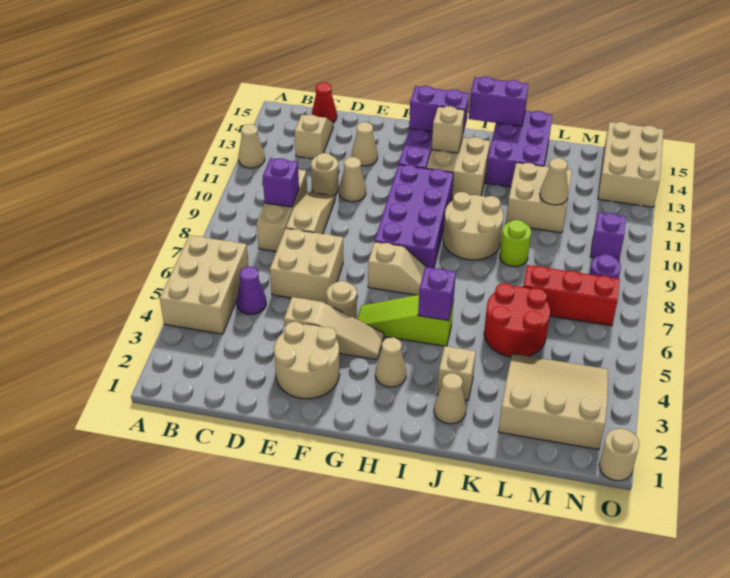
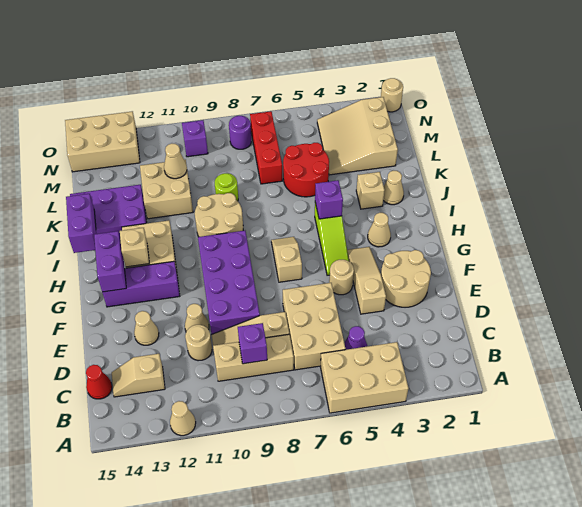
tan brick D6:E7 level 1 -> tan brick C6:E7 level 1
purple brick G8:H11 level 1 -> purple brick E9:H10 level 1

